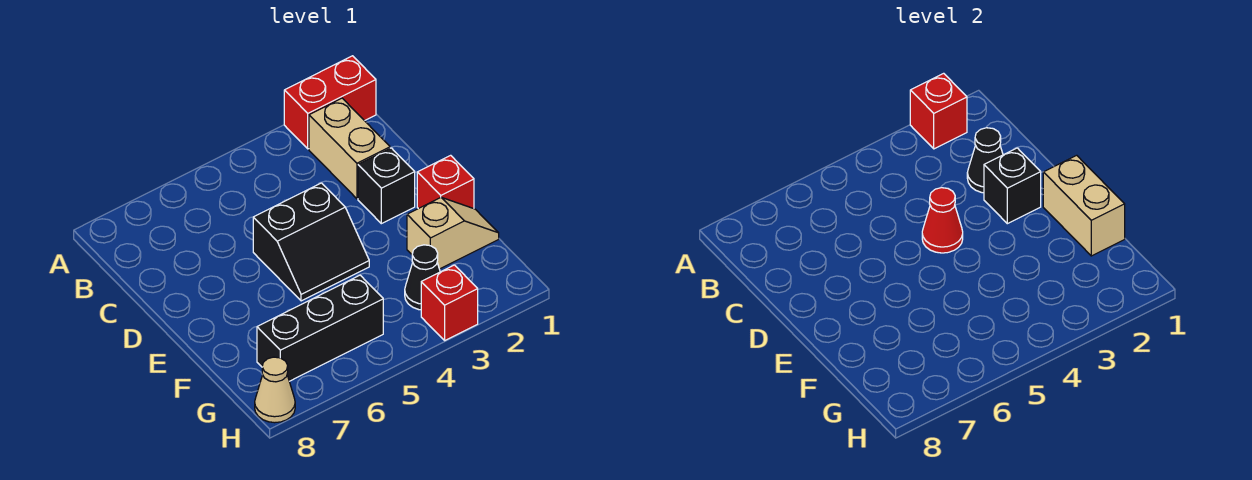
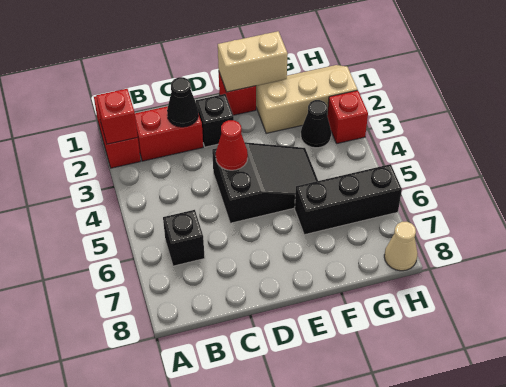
tan brick B2:C2 level 1 -> red brick B2:C2 level 1
black brick D2 level 2 -> black brick B6 level 1
black slope D4:E5 level 1 top D -> black slope D4:F5 level 1 top D
tan slope F1:F2 level 1 top 2 -> tan slope F1:H2 level 1 top 2
black brick G5:G7 level 1 -> black brick F6:H6 level 1

